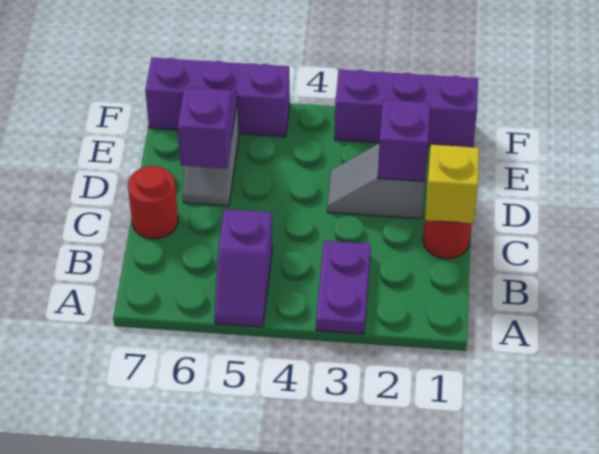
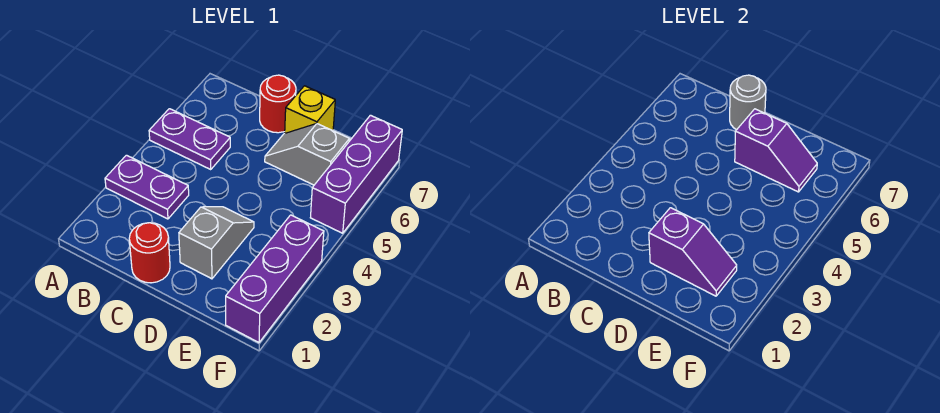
purple slope A5:B5 level 1 top B -> purple plate A5:B5 level 1
yellow brick C1 level 2 -> yellow brick D7 level 1
none -> grey round brick C7 level 2

